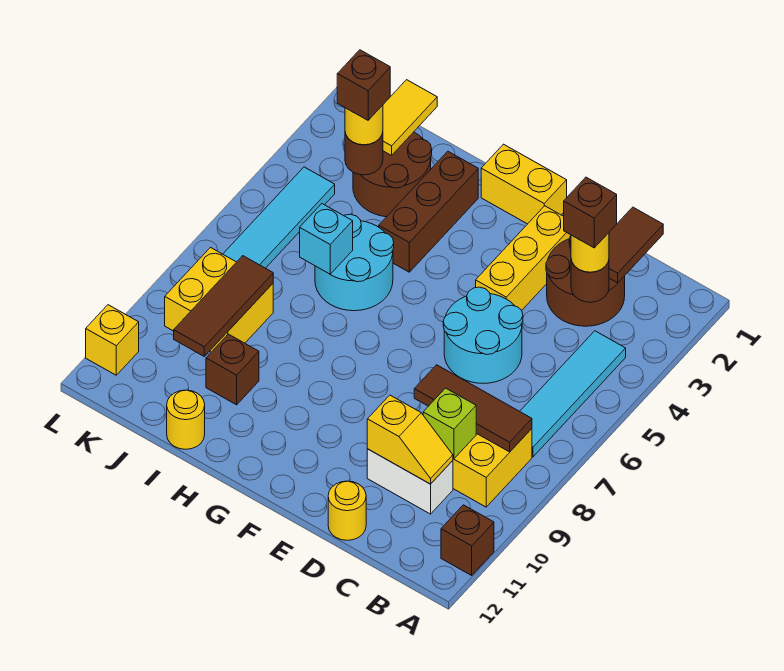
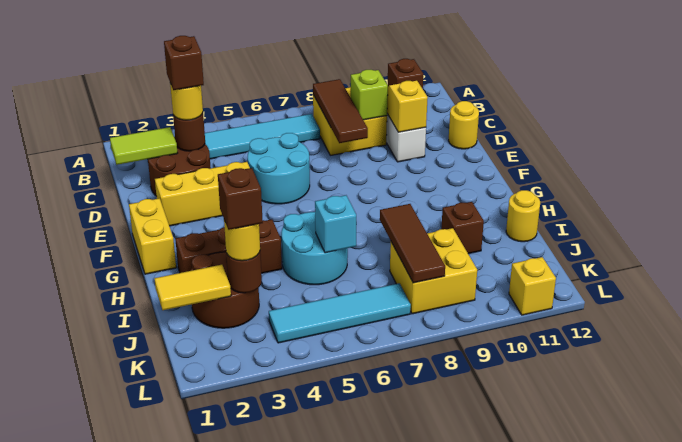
brown tile C1:C2 level 2 -> lime tile C1:C2 level 2
brown tile J8:J10 level 2 -> brown tile I8:K8 level 2

